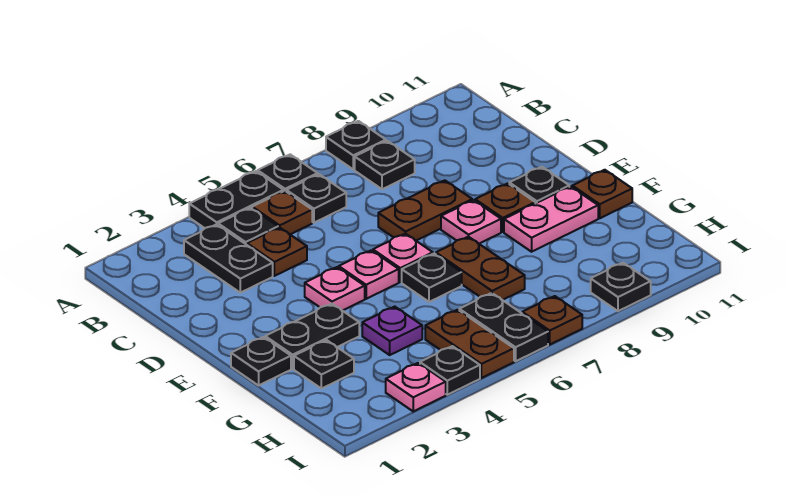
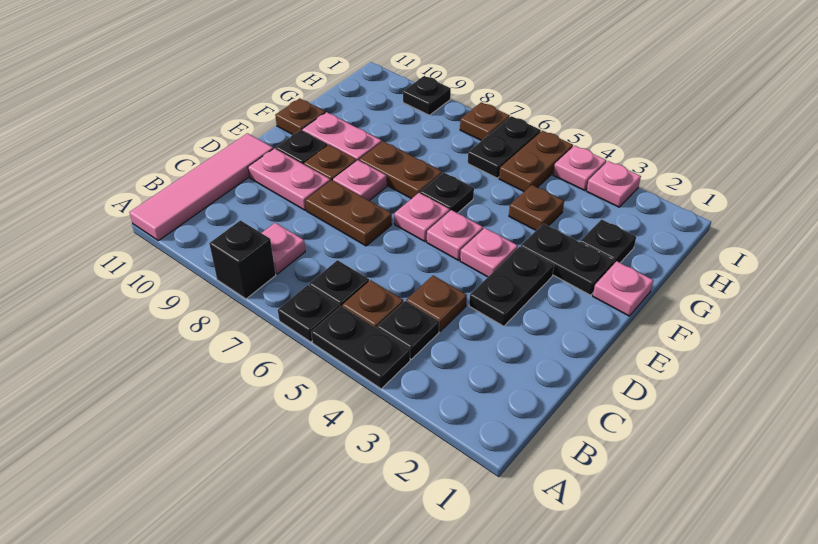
black plate A8 level 1 -> black brick A8 level 1
none -> pink tile A11:D11 level 1
black plate B3:C3 level 1 -> black plate D3:E3 level 1
black plate B8 level 1 -> pink plate B8 level 1
none -> pink plate D9:D10 level 1
black plate F1 level 1 -> pink plate F1 level 1
brown plate F7:G7 level 1 -> brown plate F7:F8 level 1
purple plate G4 level 1 -> brown plate G4 level 1
black plate I4 level 1 -> pink plate I4 level 1

